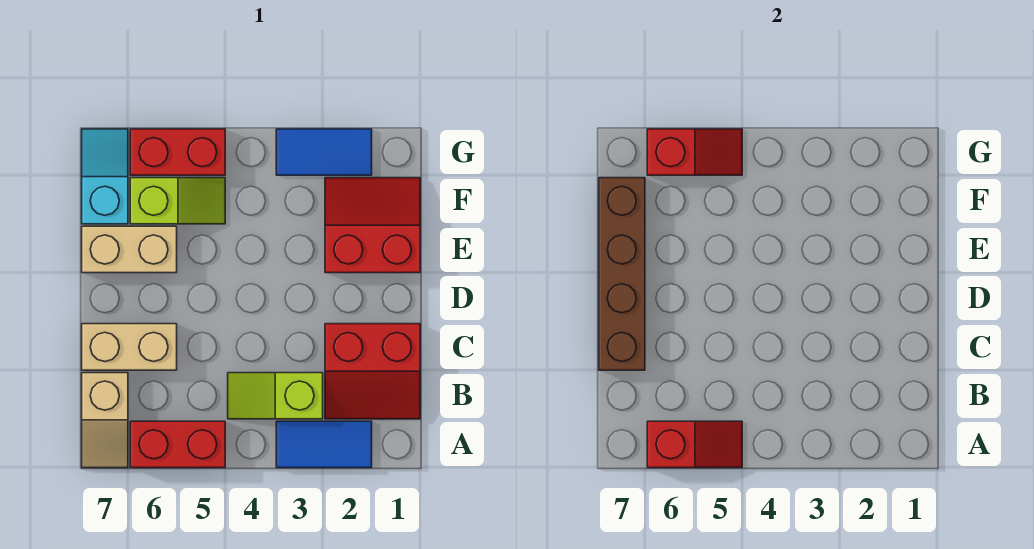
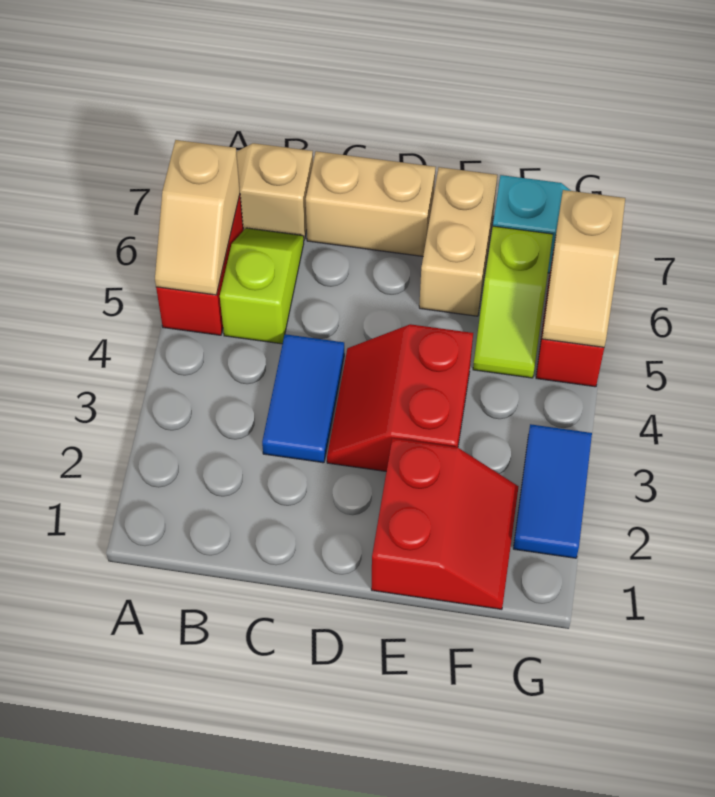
blue tile A2:A3 level 1 -> blue tile C3:C4 level 1
red slope A5:A6 level 2 top 6 -> tan slope A5:A6 level 2 top 6
red slope B1:C2 level 1 top C -> red slope D3:E4 level 1 top E
lime slope B3:B4 level 1 top 3 -> lime slope B5:B6 level 1 top 5
tan brick C6:C7 level 1 -> tan brick C7:D7 level 1
brown brick C7:F7 level 2 -> none
red slope G5:G6 level 2 top 6 -> tan slope G5:G6 level 2 top 6

